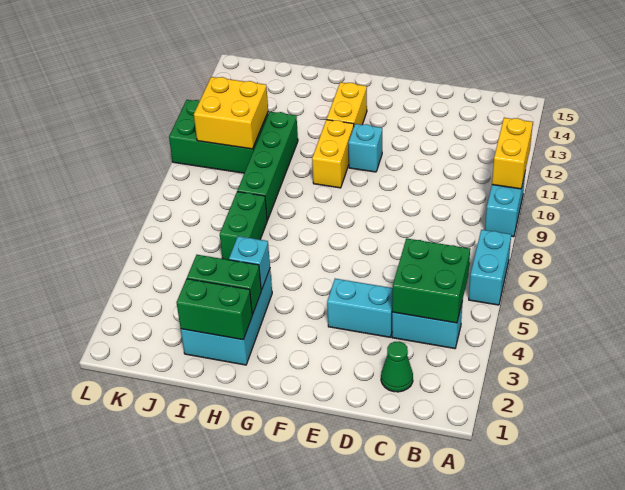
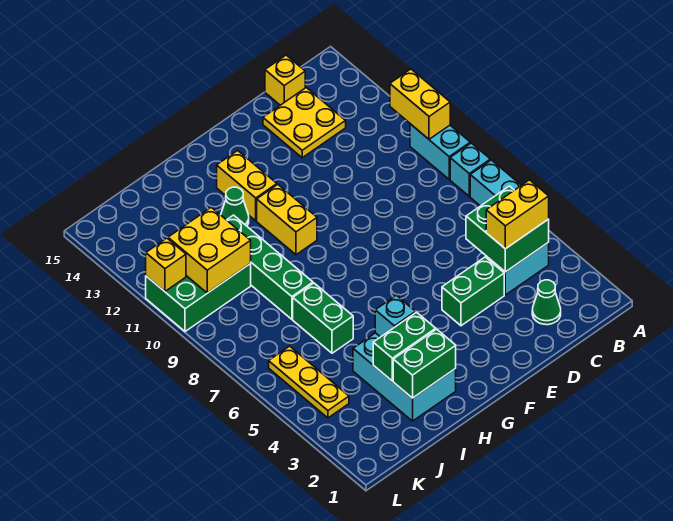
none -> yellow brick B4:C4 level 3
none -> yellow plate C13:D14 level 1
none -> yellow brick C15 level 1
cyan brick D4:E4 level 1 -> green brick D4:E4 level 1
cyan brick F11 level 1 -> cyan brick A8 level 1
none -> green cone H12 level 1
none -> yellow plate K4:K6 level 1
none -> yellow brick L11 level 2

